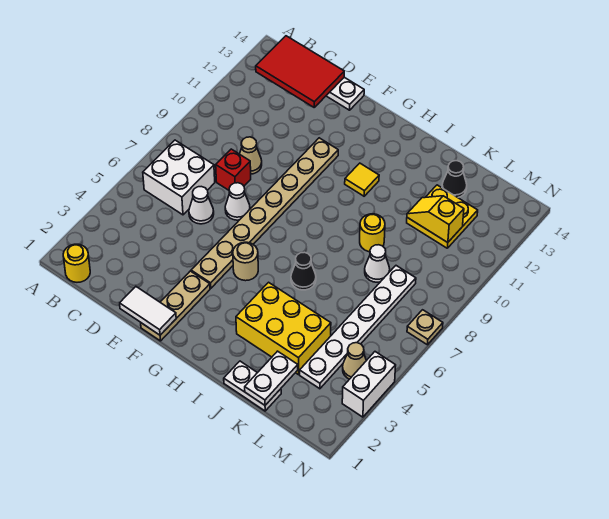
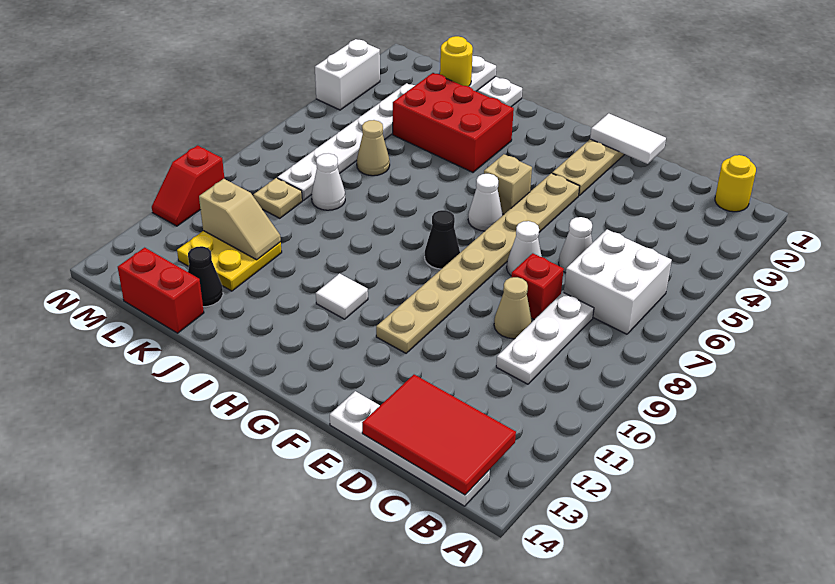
none -> white plate C8:C10 level 1
tan round brick G5 level 1 -> tan brick G5 level 1
none -> white cone G6 level 1
yellow tile H11 level 1 -> white tile H11 level 1
yellow brick I3:K4 level 1 -> red brick I3:K4 level 1
black cone I6 level 1 -> black cone G8 level 1
yellow round brick J9 level 1 -> yellow round brick K2 level 3
yellow slope K11:L11 level 2 top L -> tan slope K11:L11 level 2 top L
none -> red brick K14:L14 level 1
tan cone M4 level 1 -> tan cone K6 level 1
tan plate N7 level 1 -> tan plate L9 level 1
none -> red slope N10:N11 level 1 top 10

